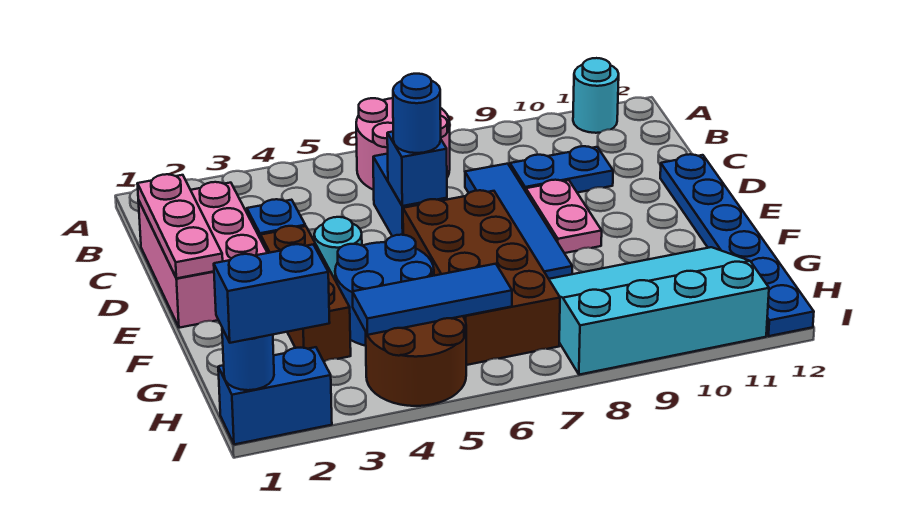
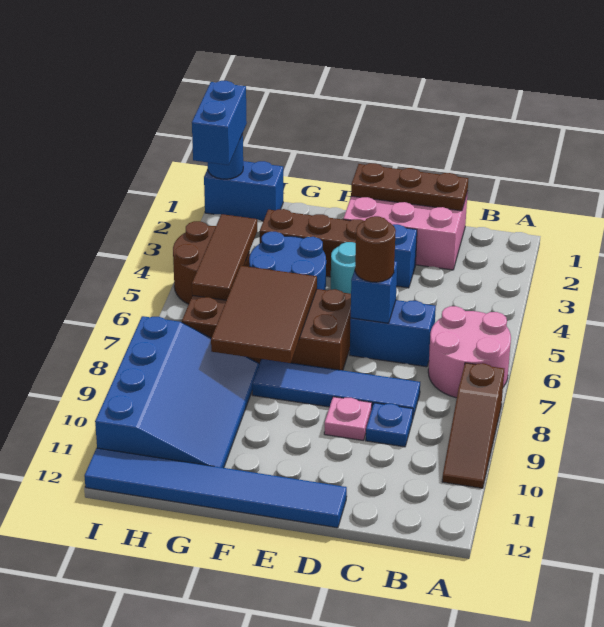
none -> brown slope A8:A10 level 1 top 8
cyan round brick A11 level 1 -> none
pink plate C1:E1 level 2 -> brown plate C1:E1 level 2
blue plate C9:C10 level 1 -> blue plate C9 level 1
blue round brick D6 level 3 -> brown round brick D6 level 3
pink plate D9:E9 level 1 -> pink plate D9 level 1
blue plate D12:I12 level 1 -> blue tile D12:I12 level 1
none -> brown tile F6:G8 level 2
cyan slope G8:I11 level 1 top I -> blue slope G8:I11 level 1 top I
blue tile H4:H6 level 2 -> brown tile H4:H6 level 2
blue brick I1:I2 level 1 -> blue brick H1:I1 level 1

